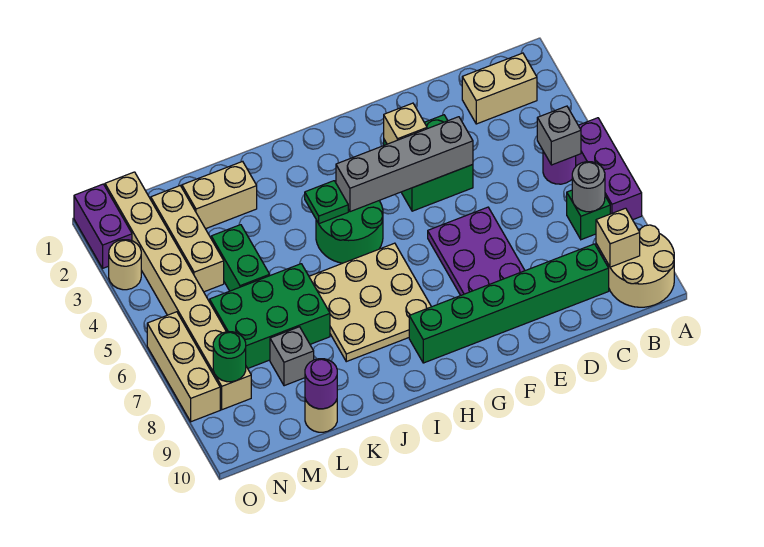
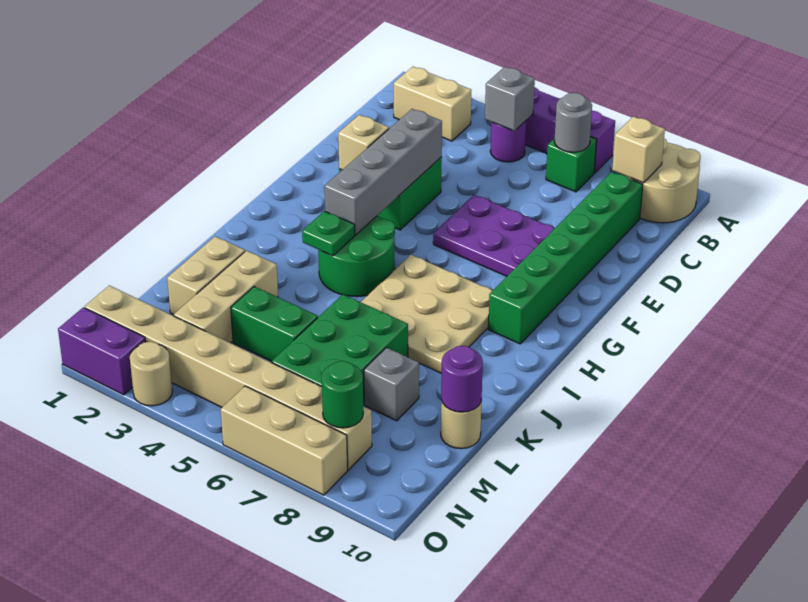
tan brick B2:C2 level 1 -> tan brick B2:B3 level 1
tan brick M2:M4 level 1 -> tan brick K3:M3 level 1

